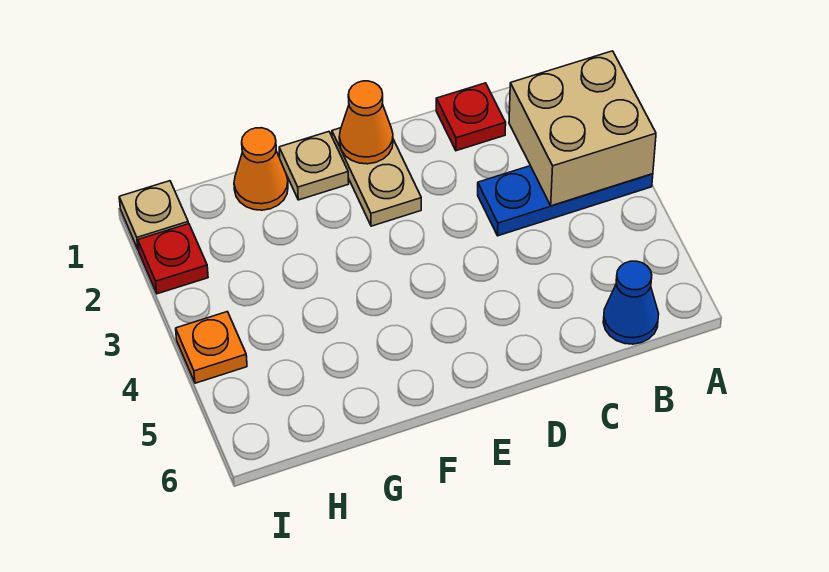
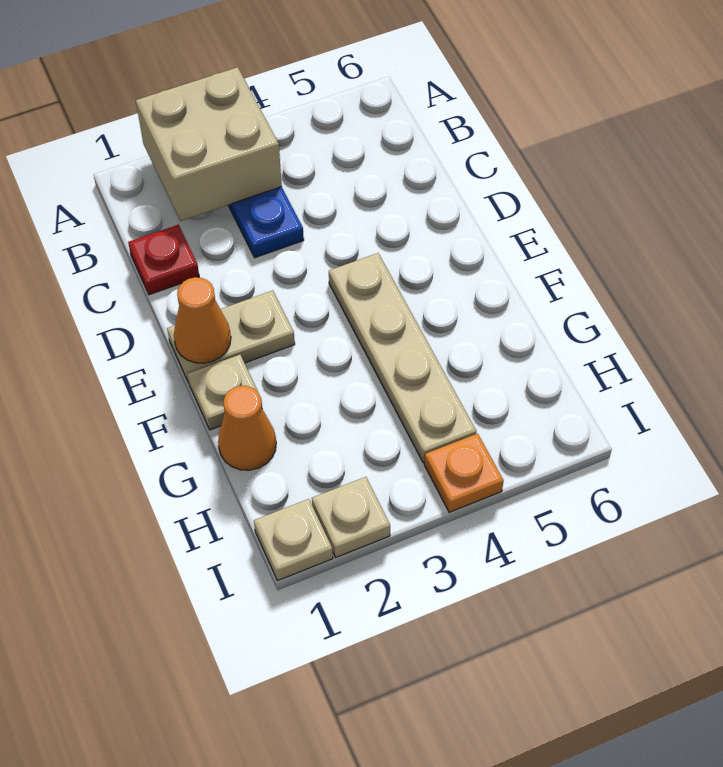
blue cone B6 level 1 -> none
none -> tan plate E4:H4 level 1
red plate I2 level 1 -> tan plate I2 level 1

